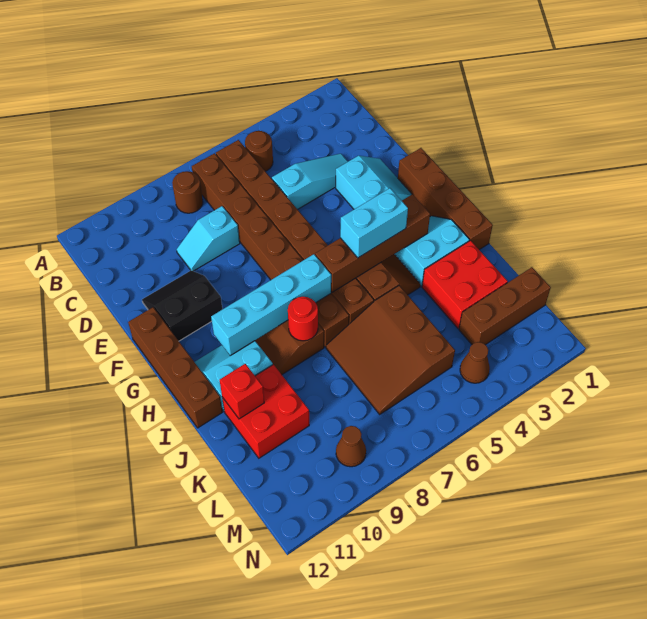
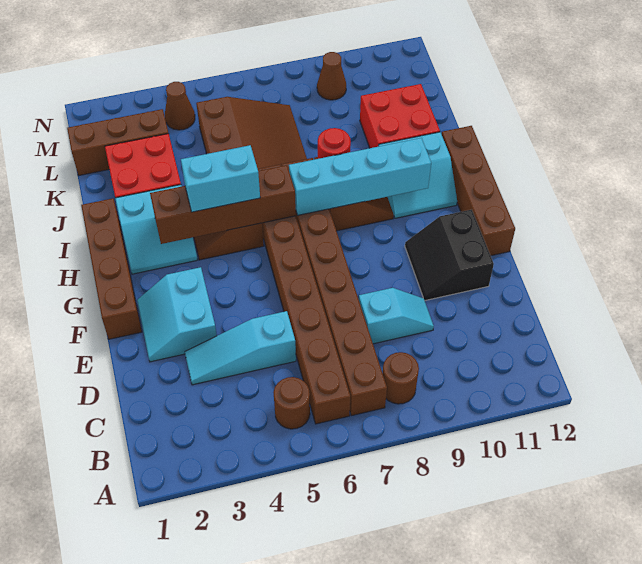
black slope E10:F11 level 1 top F -> black slope E10:F11 level 1 top 11
red brick J11 level 2 -> none

